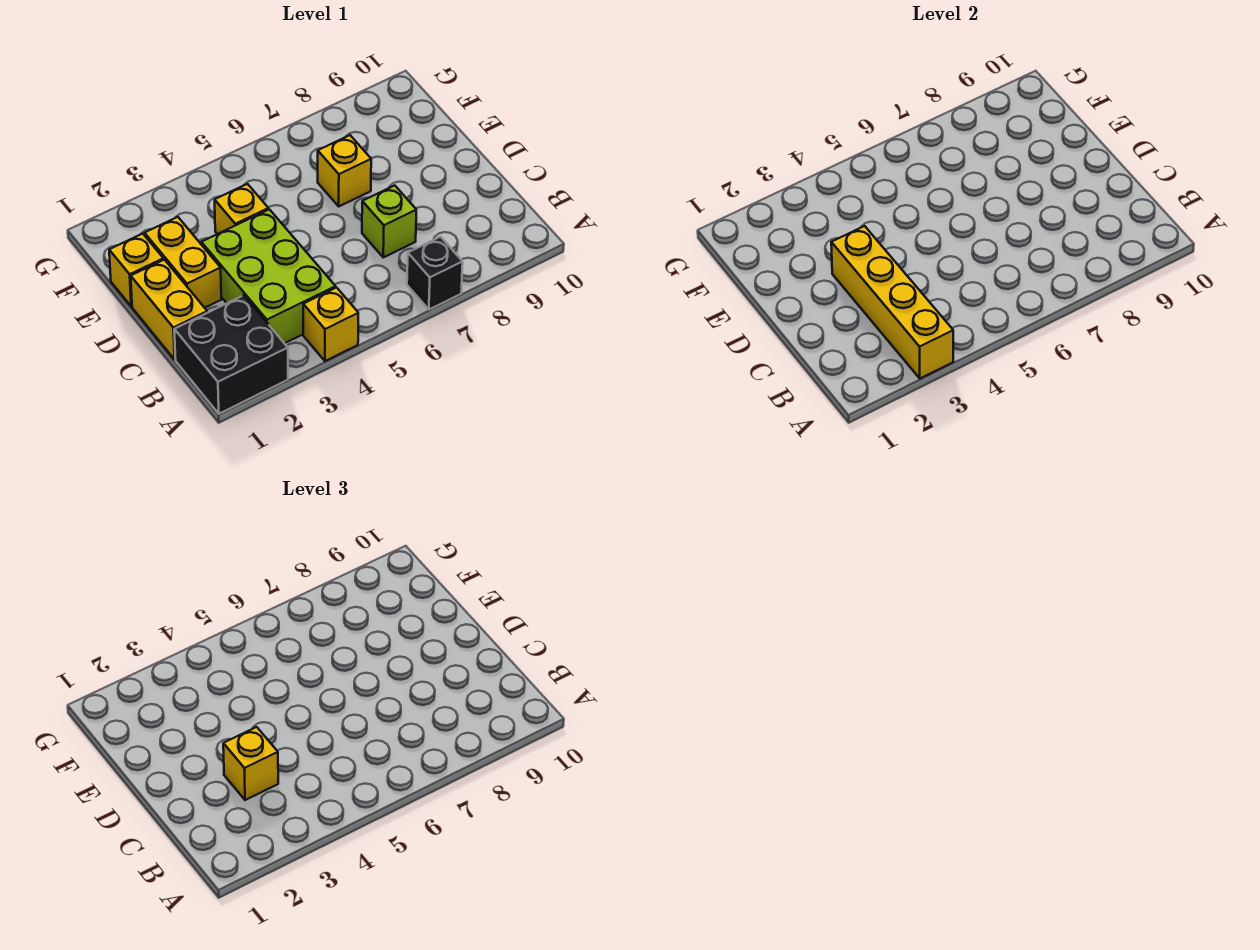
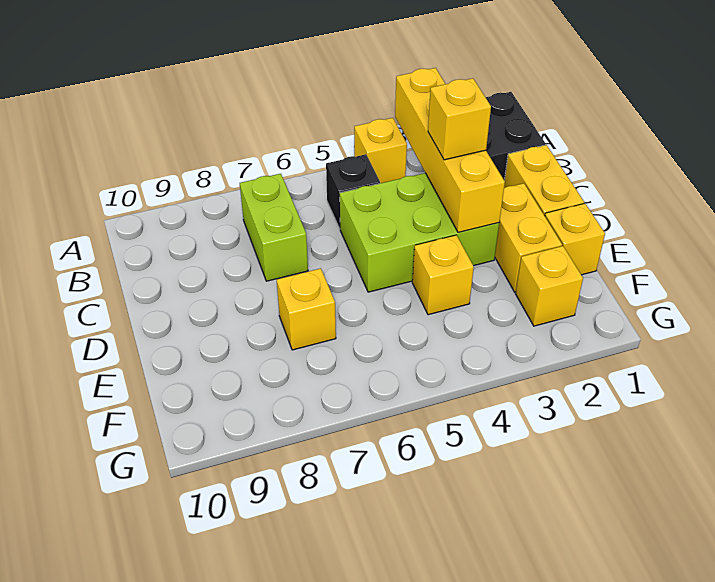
black brick A7 level 1 -> black brick B5 level 1
lime brick B3:D4 level 1 -> lime brick C3:D5 level 1
lime brick C7 level 1 -> lime brick B7:C7 level 1
none -> yellow brick F2 level 1

